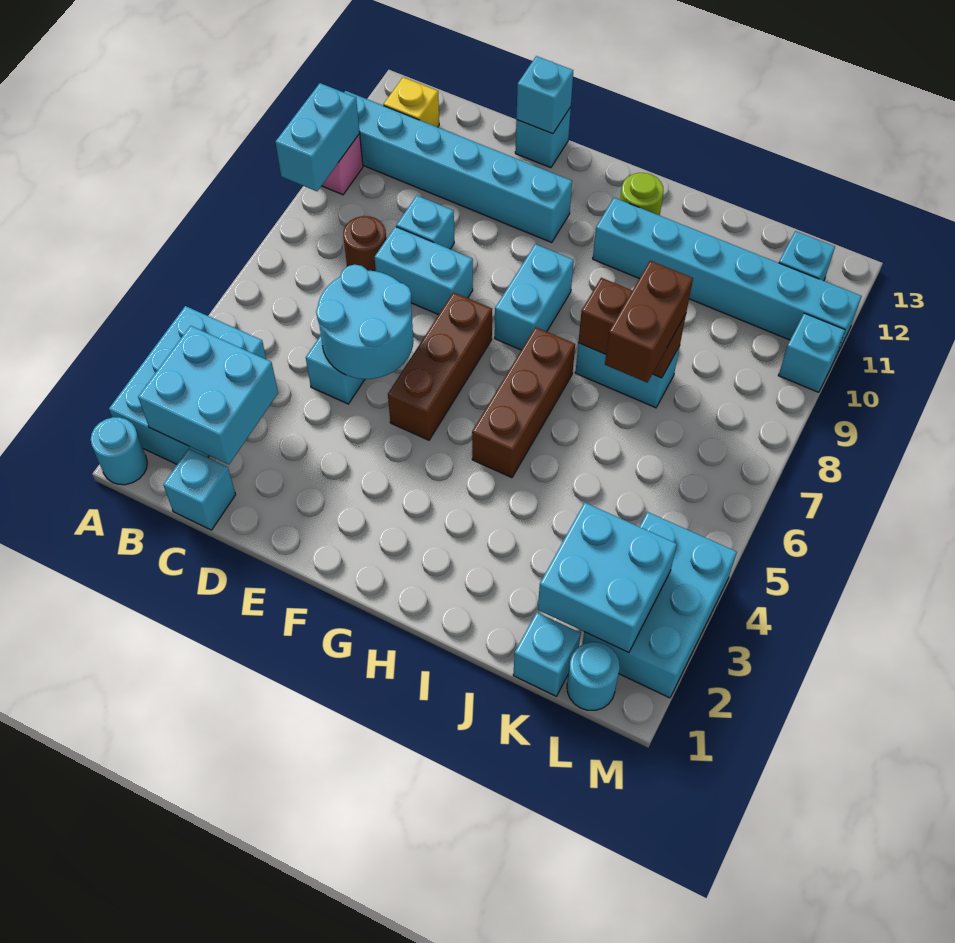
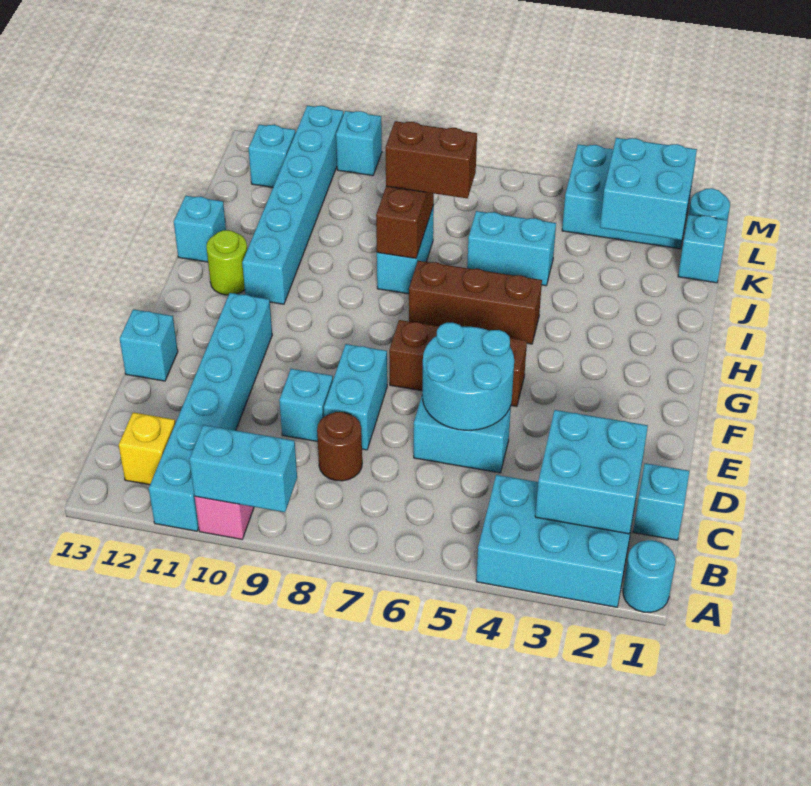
cyan brick E13 level 2 -> cyan brick I13 level 1
cyan brick G8:G9 level 1 -> cyan brick J5:J6 level 1

